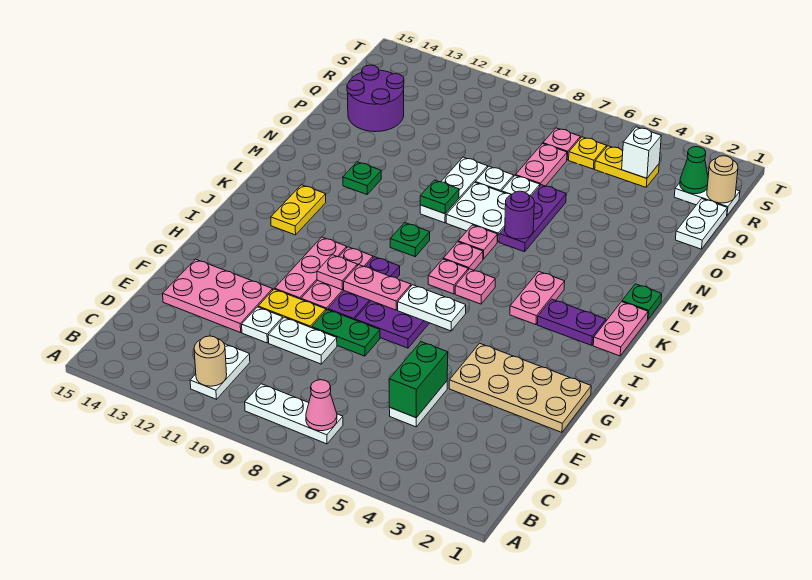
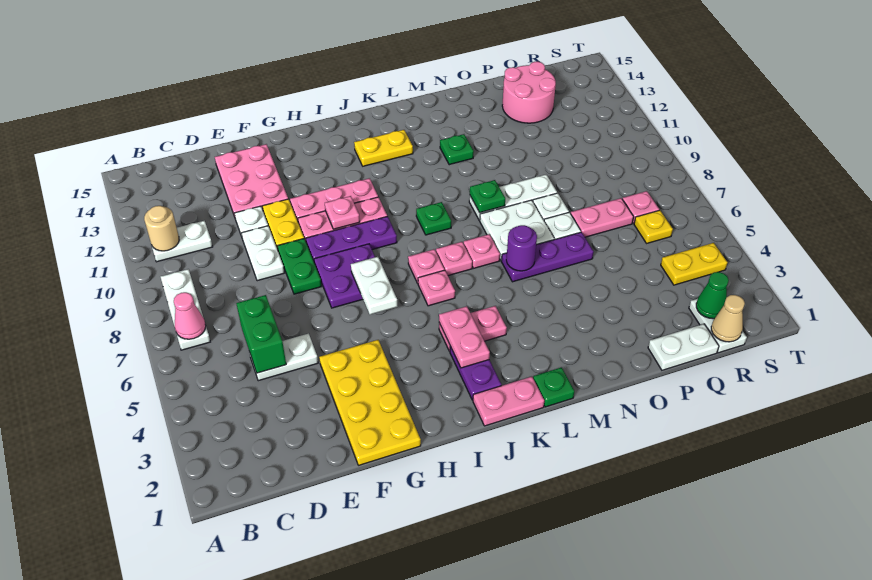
green brick D5:E5 level 2 -> green brick D5:D6 level 2
tan plate F1:G4 level 1 -> yellow plate F1:G4 level 1
pink plate H8:H9 level 2 -> pink plate J3:J4 level 2
purple round brick P13:Q14 level 1 -> pink round brick P13:Q14 level 1
tan round brick R1 level 2 -> tan cone R1 level 2
yellow plate R4:R5 level 1 -> yellow plate R4:S4 level 1
white brick R4 level 2 -> none

